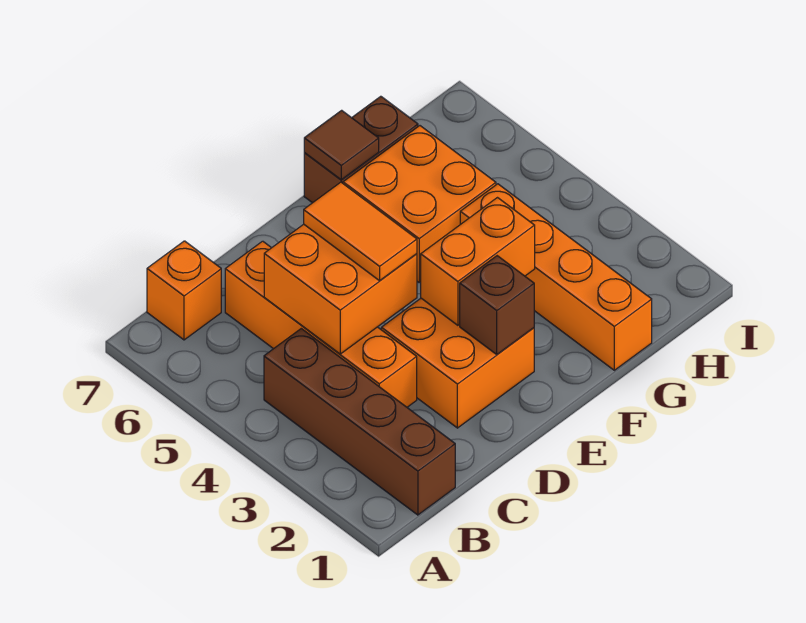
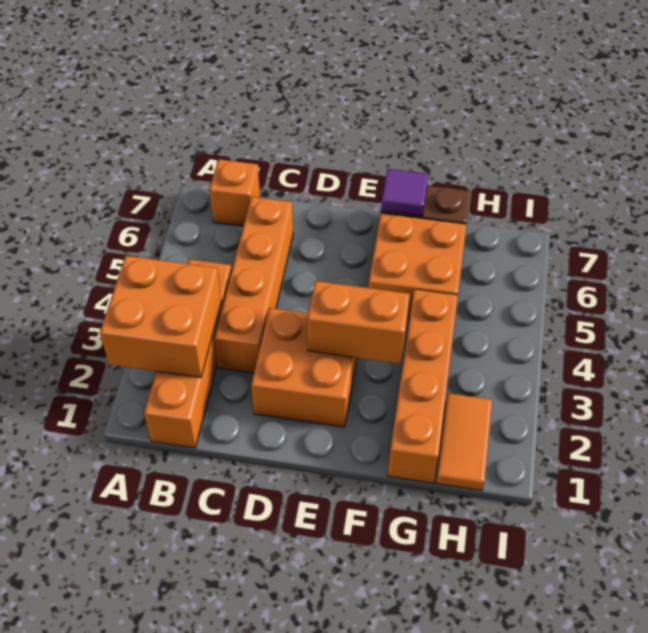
brown brick B1:B4 level 1 -> orange brick B1:B4 level 1
orange brick C4:D5 level 2 -> orange brick A2:B3 level 2
orange tile D4:D5 level 3 -> orange tile H1:H2 level 1
brown brick E2 level 2 -> none
brown tile F7 level 2 -> purple tile F7 level 2

